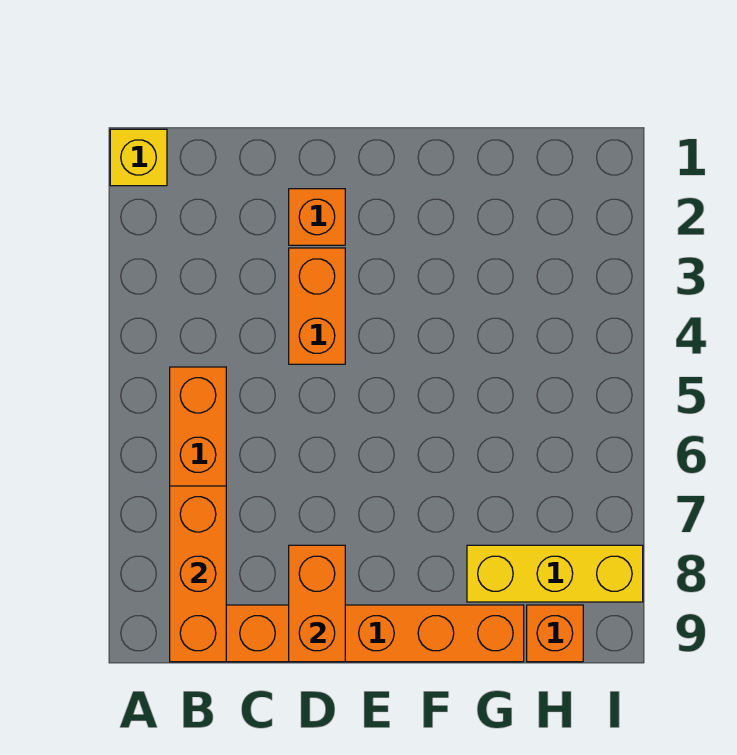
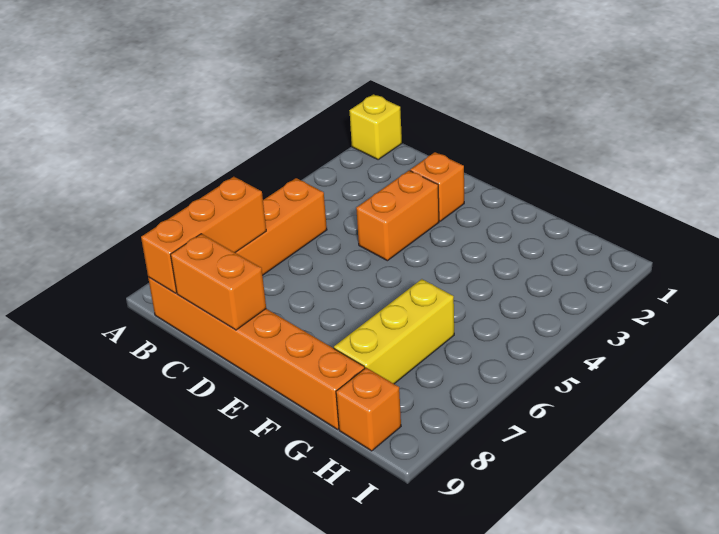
orange brick D8:D9 level 2 -> orange brick C9:D9 level 2
yellow brick G8:I8 level 1 -> yellow brick G6:G8 level 1

